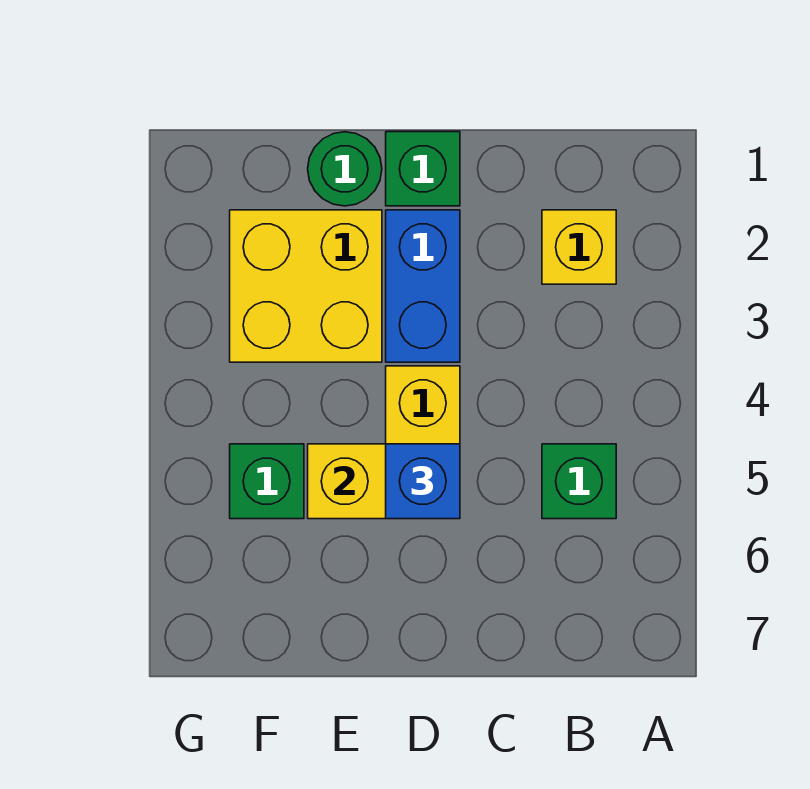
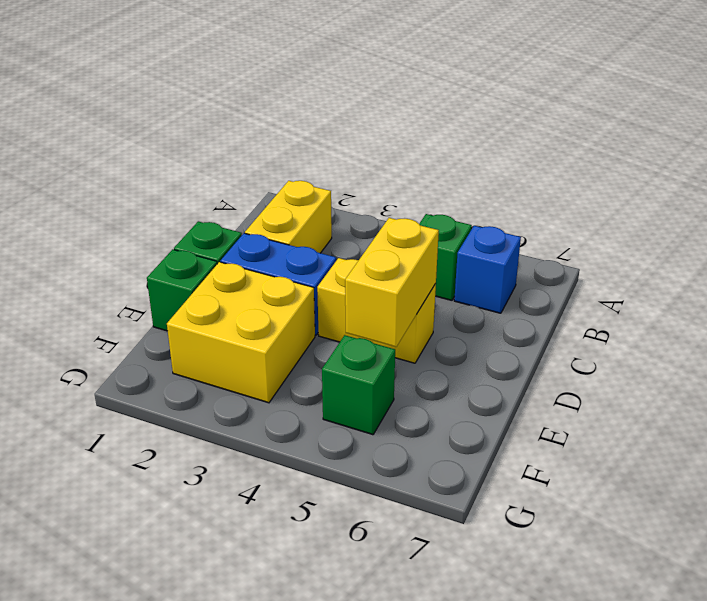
yellow brick B2 level 1 -> yellow brick B2:C2 level 1
blue brick D5 level 3 -> blue brick B6 level 1
green round brick E1 level 1 -> green brick E1 level 1

